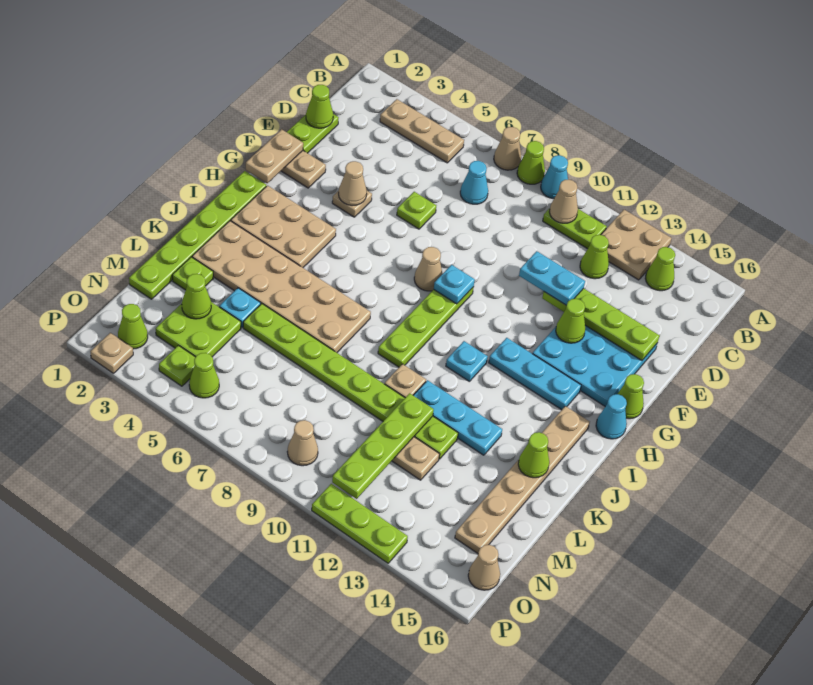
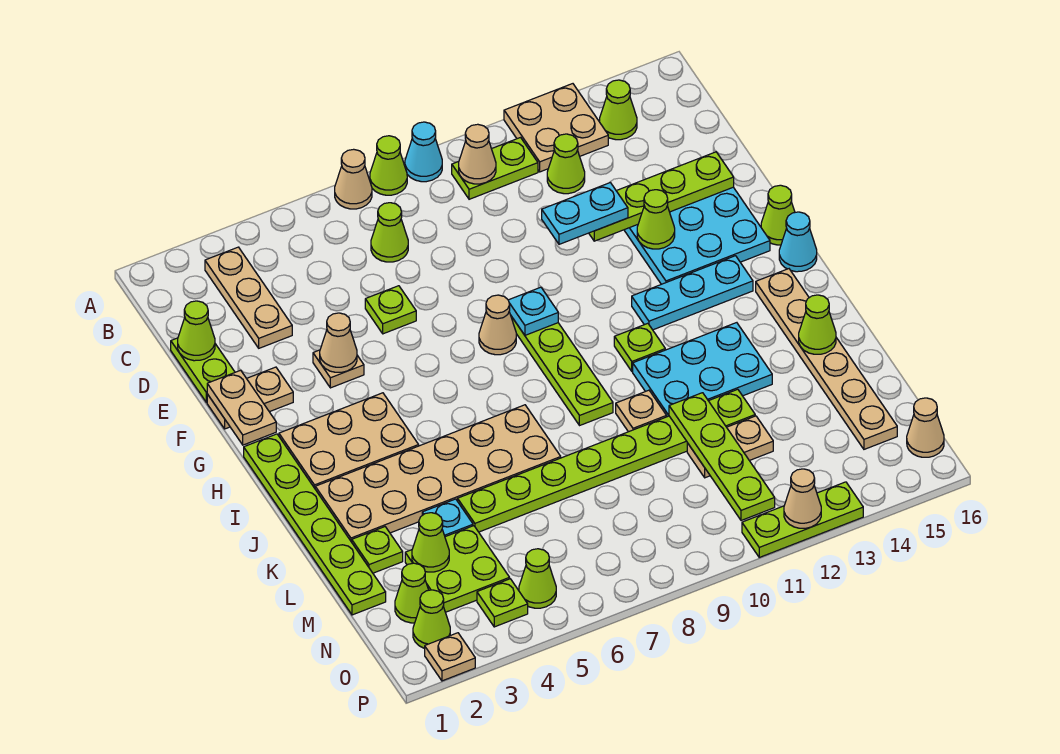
tan plate B3:B5 level 1 -> tan plate B3:D3 level 1
cyan cone C7 level 1 -> lime cone C7 level 1
cyan plate I11 level 1 -> lime plate I11 level 1
cyan plate K11:K13 level 1 -> cyan plate J11:K13 level 1
none -> lime cone N2 level 1
tan cone O9 level 1 -> tan cone P12 level 2

